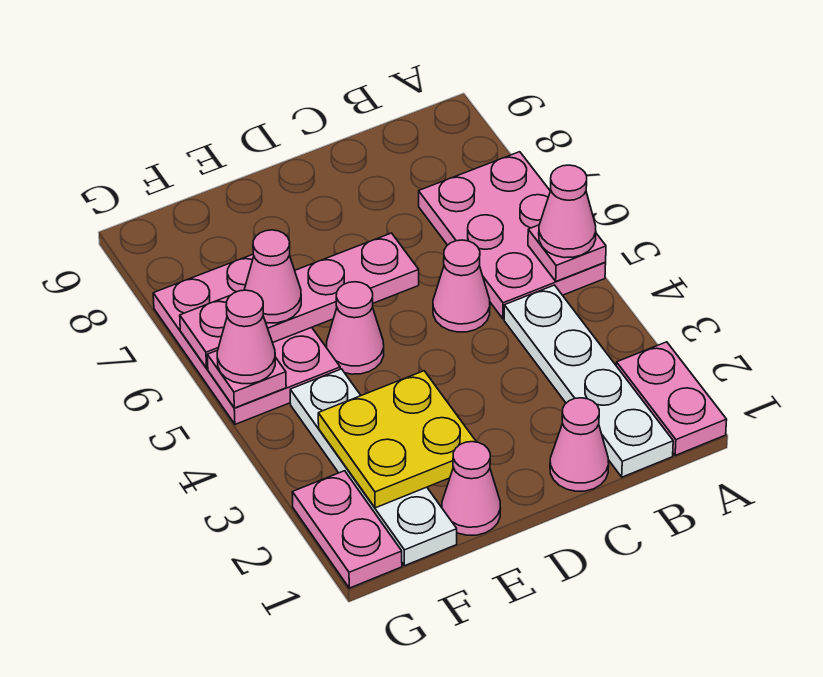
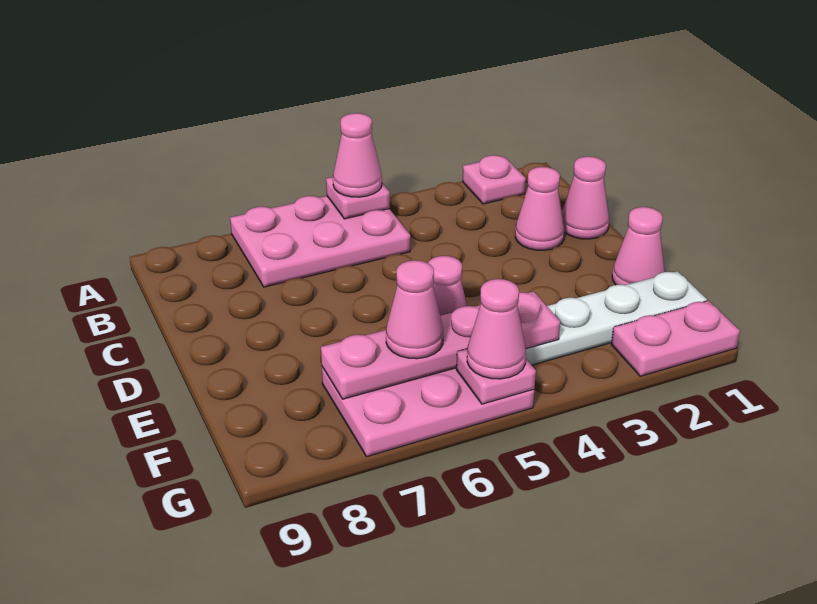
pink plate A1:A2 level 1 -> pink plate A2 level 1
white plate B1:B4 level 1 -> none
pink cone C5 level 1 -> pink cone C2 level 1
pink plate D6:G6 level 2 -> pink plate F4:F7 level 2
yellow plate E2:F3 level 2 -> none

